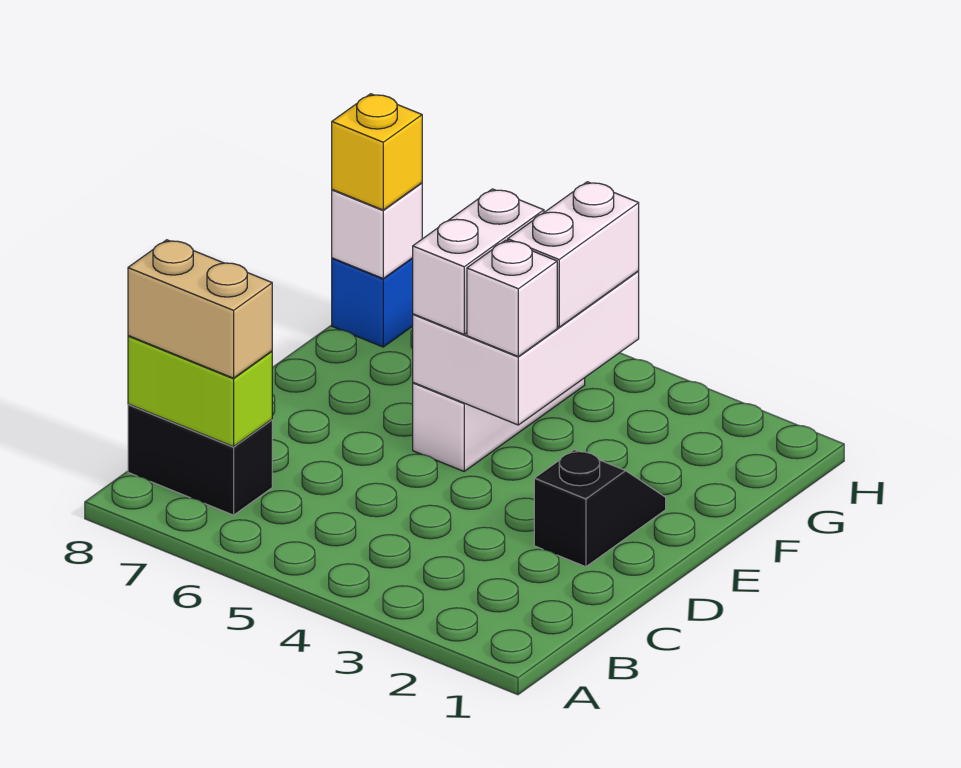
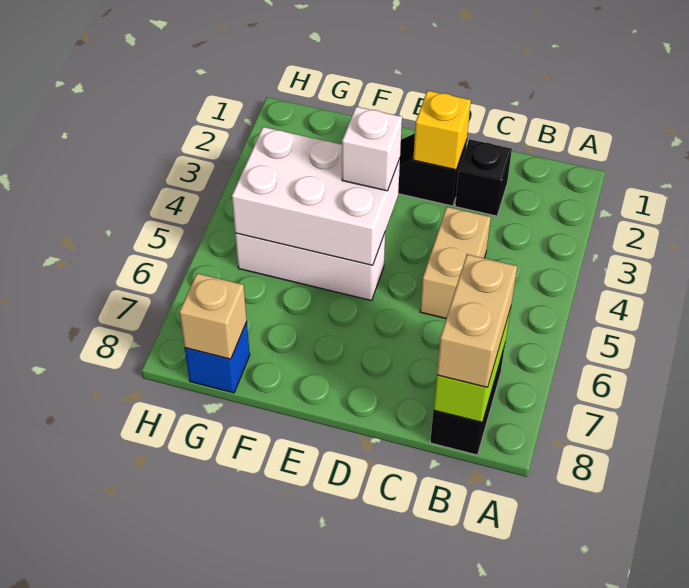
none -> black brick C2 level 1
none -> tan brick C4:C5 level 1
white brick E5:F5 level 3 -> none
white brick F4:G4 level 3 -> none
white brick G8 level 2 -> tan brick G8 level 2
yellow brick G8 level 3 -> yellow brick D2 level 2

